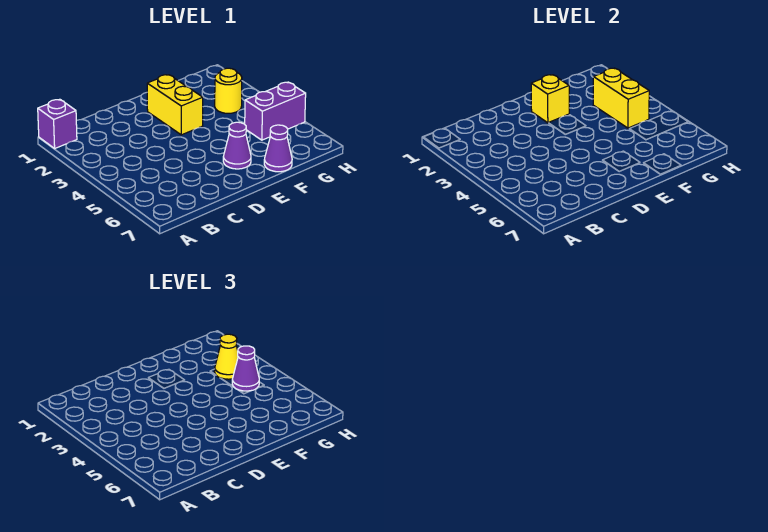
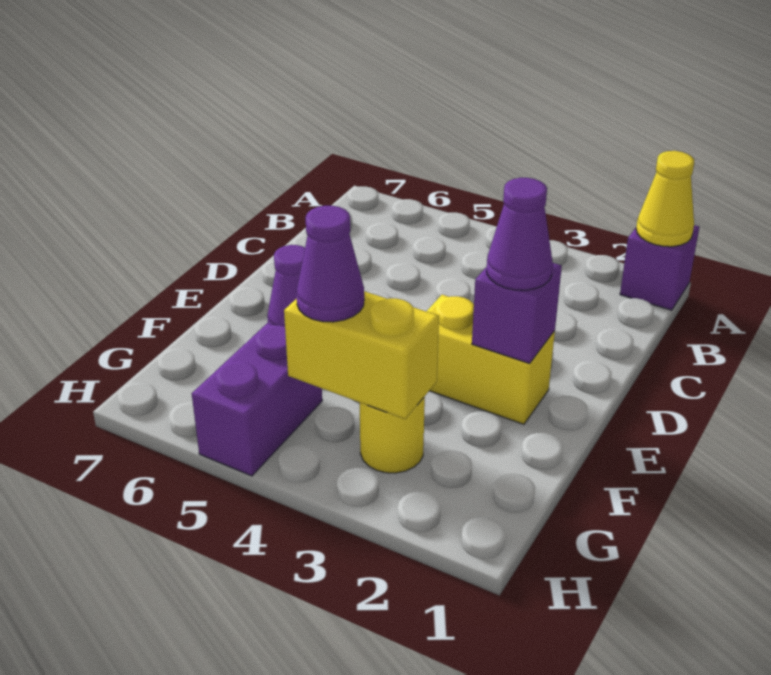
yellow brick E2 level 2 -> purple brick E2 level 2
purple cone F7 level 1 -> purple cone E2 level 3
yellow cone G3 level 3 -> yellow cone A1 level 2

